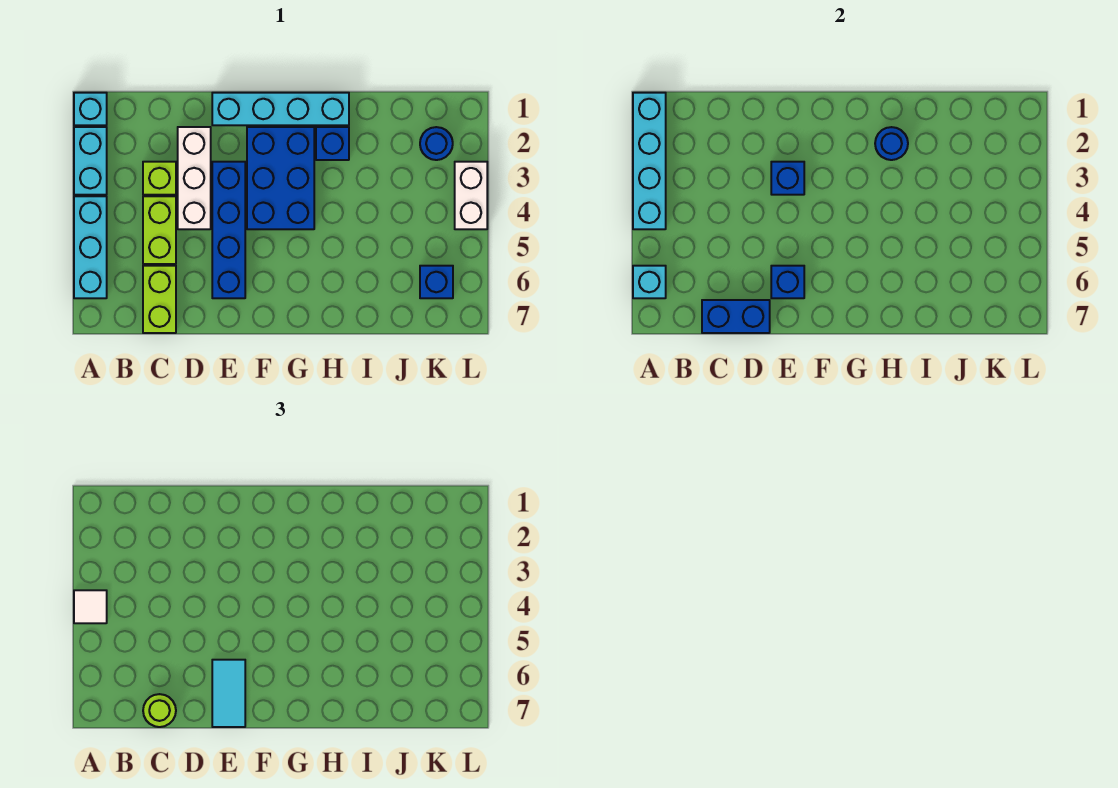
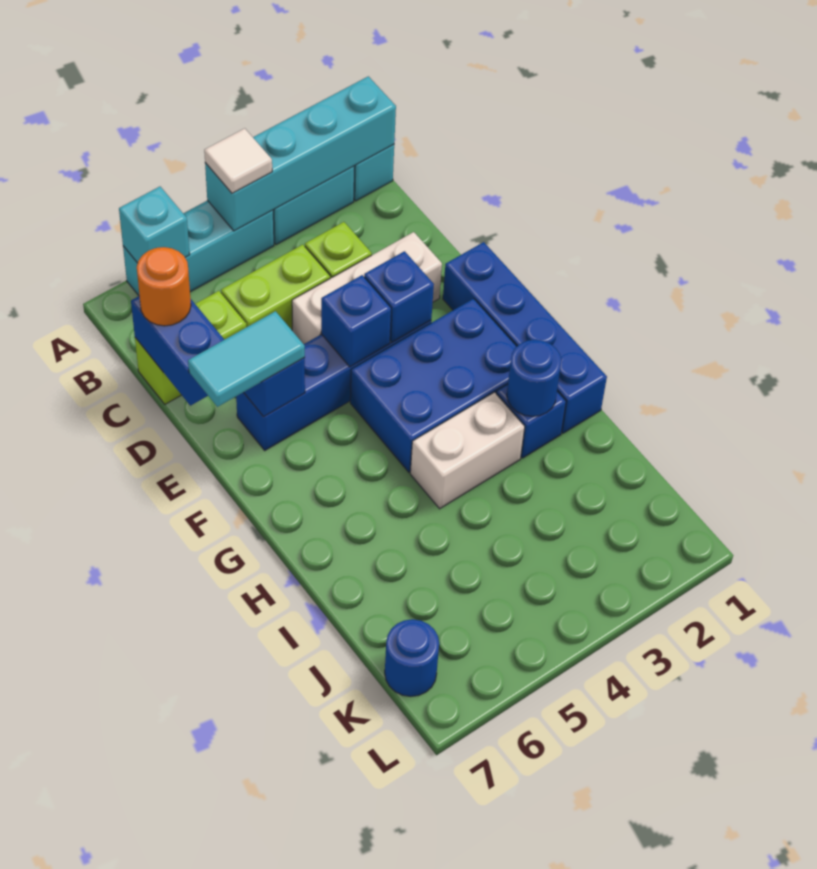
lime round brick C7 level 3 -> orange round brick C7 level 3
cyan brick E1:H1 level 1 -> blue brick E1:H1 level 1
blue round brick K2 level 1 -> blue round brick K7 level 1
blue brick K6 level 1 -> blue brick E4 level 2
white brick L3:L4 level 1 -> white brick H3:H4 level 1

